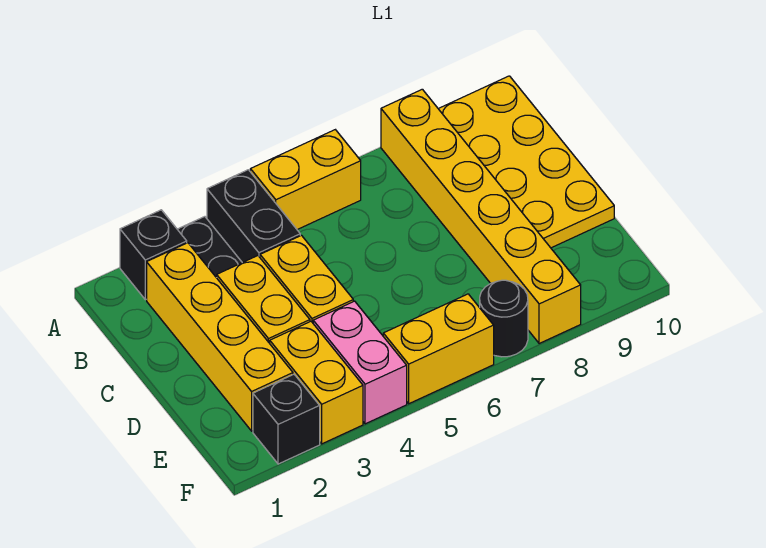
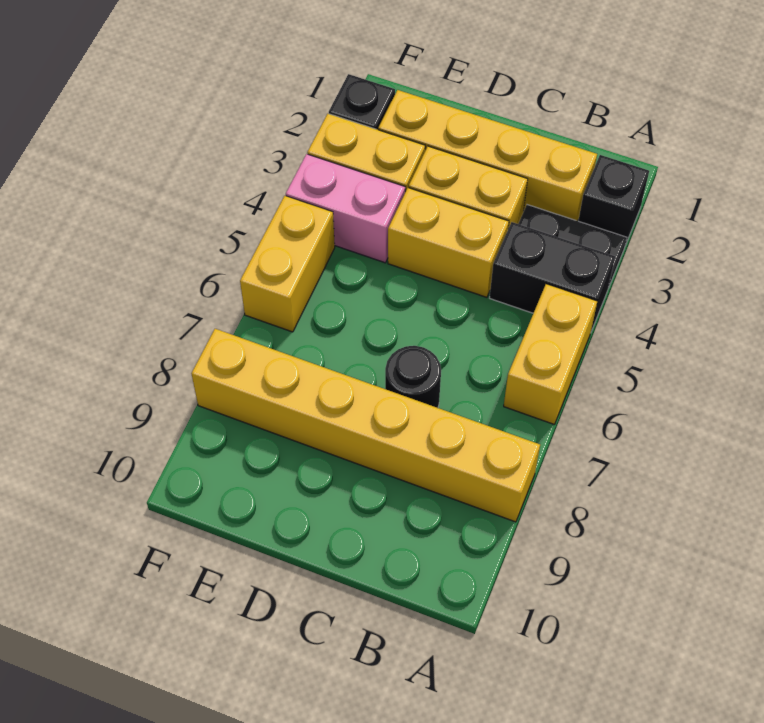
yellow plate A9:D10 level 1 -> none
black round brick F7 level 1 -> black round brick C7 level 1

